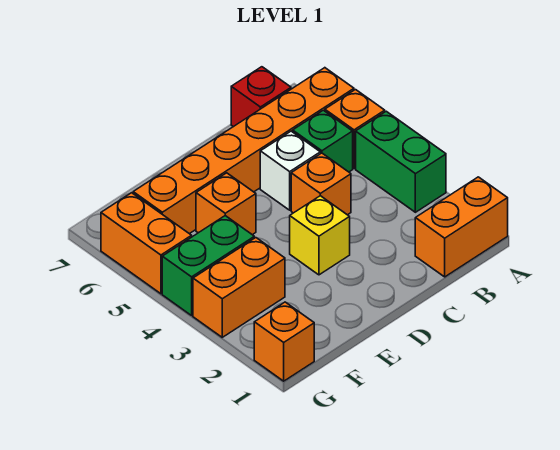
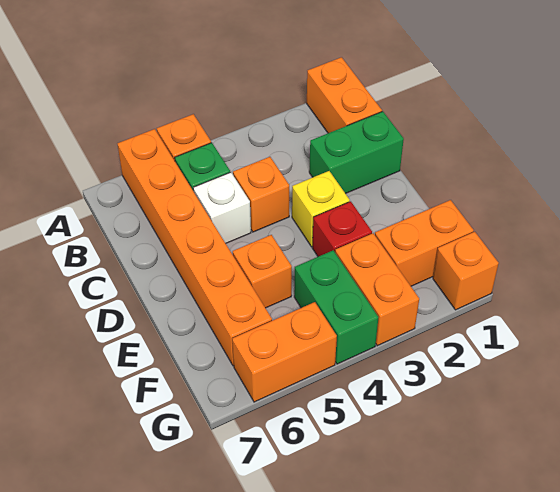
green brick A3:A4 level 1 -> green brick C1:C2 level 1
red brick B7 level 1 -> red brick E3 level 1
none -> orange brick F1:F2 level 1

